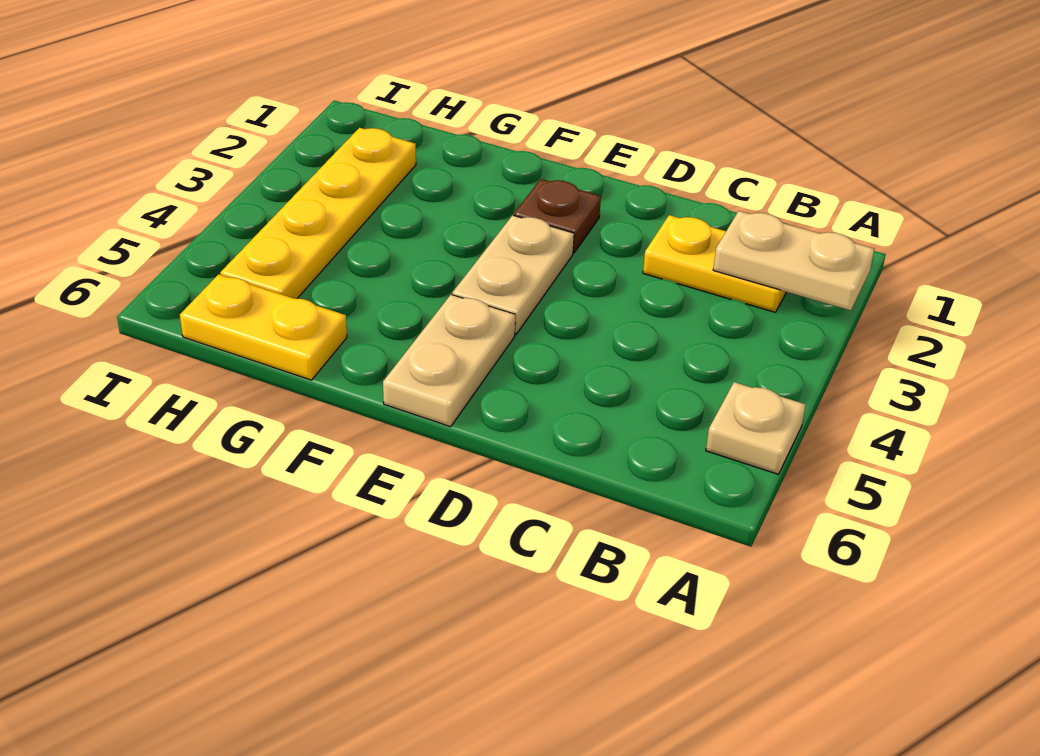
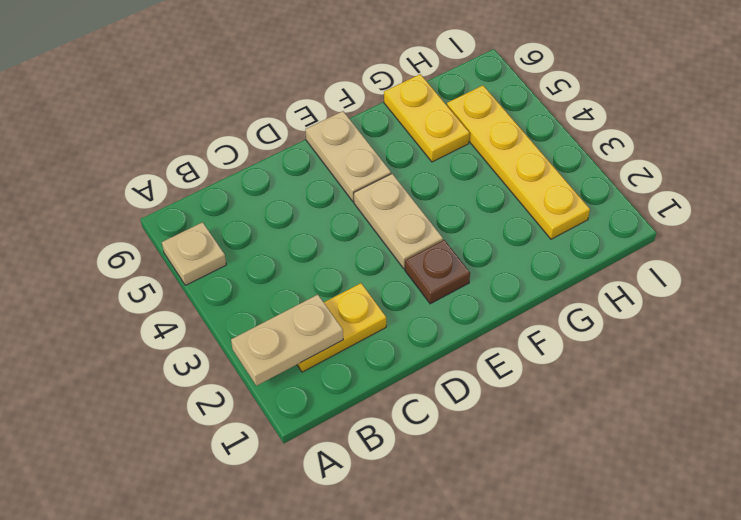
yellow plate G6:H6 level 1 -> yellow plate G5:G6 level 1

